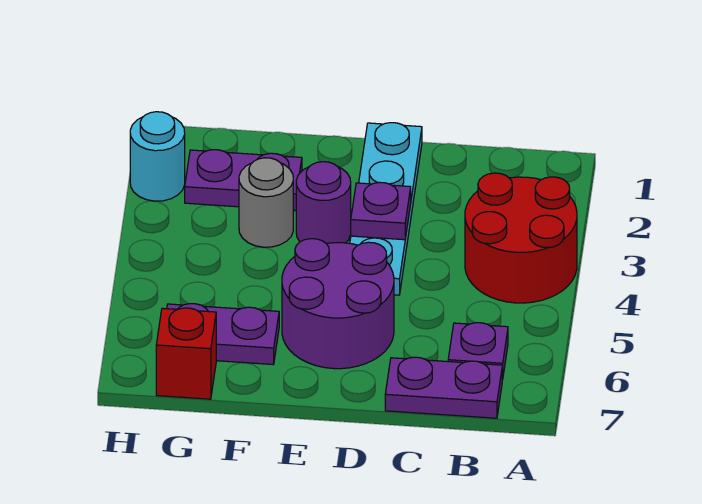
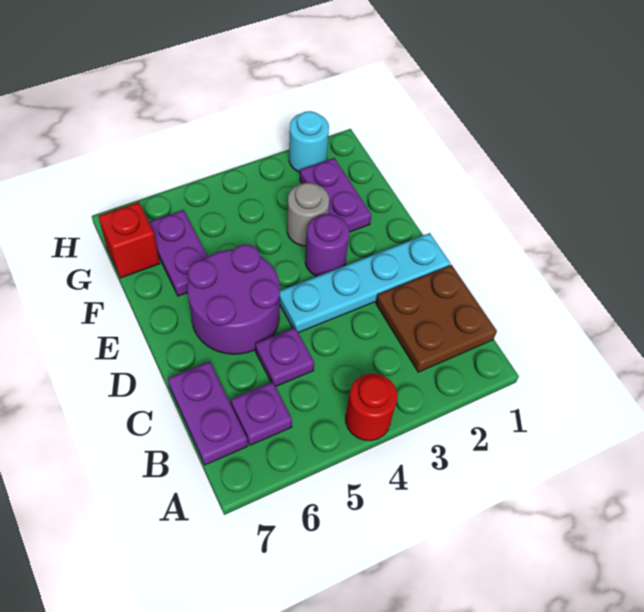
red round brick A3:B4 level 1 -> red round brick A4 level 1
none -> brown plate B1:C2 level 1
purple plate D3 level 2 -> purple plate C5 level 1

